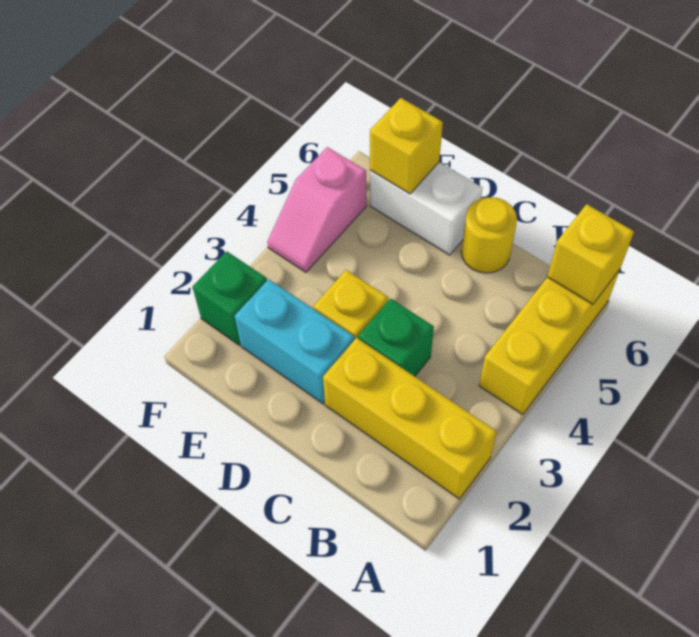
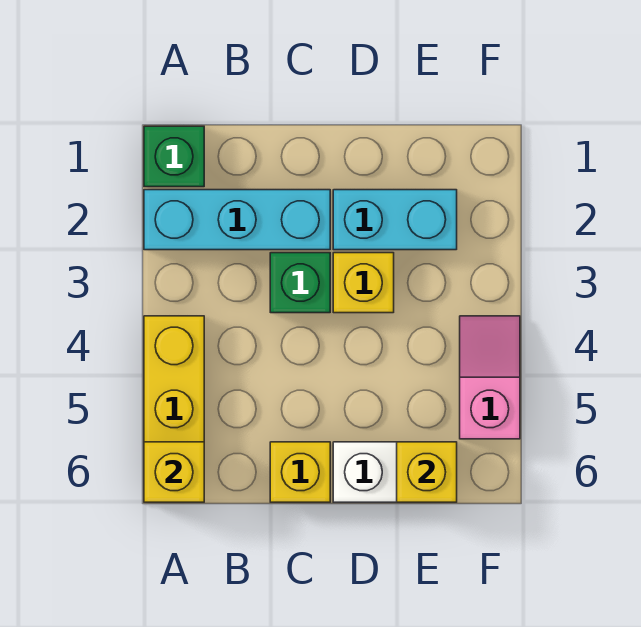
yellow brick A2:C2 level 1 -> cyan brick A2:C2 level 1
yellow round brick C6 level 1 -> yellow brick C6 level 1
green brick F2 level 1 -> green brick A1 level 1

